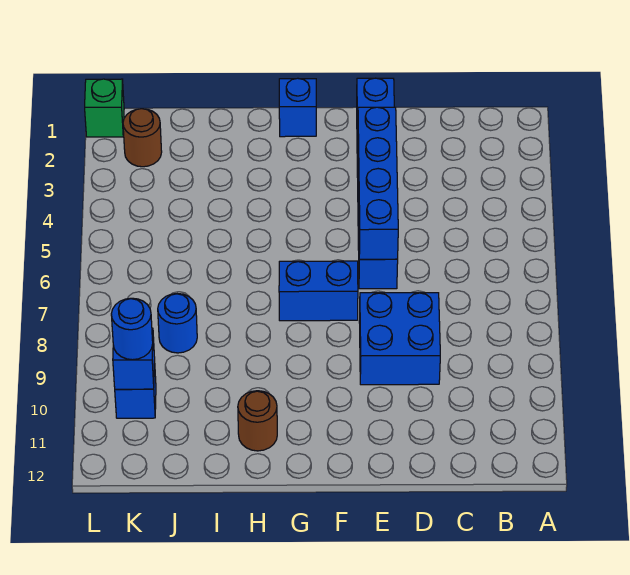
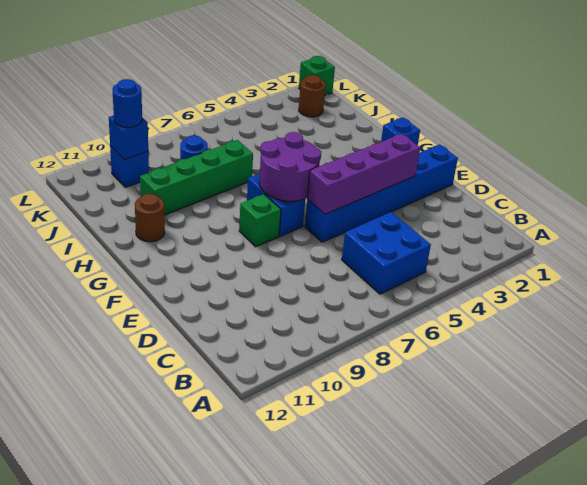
blue brick D8:E9 level 1 -> blue brick B5:C6 level 1
blue brick E3:E6 level 2 -> purple brick E3:E6 level 2
none -> purple round brick F6:G7 level 2
none -> green brick F8 level 1
none -> green brick I7:I10 level 1

